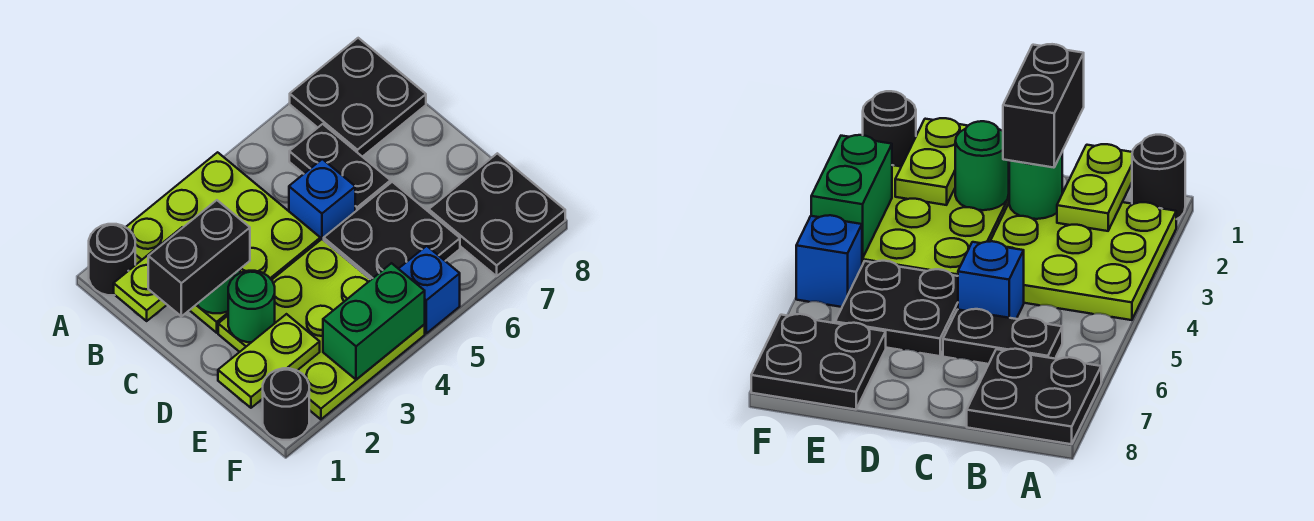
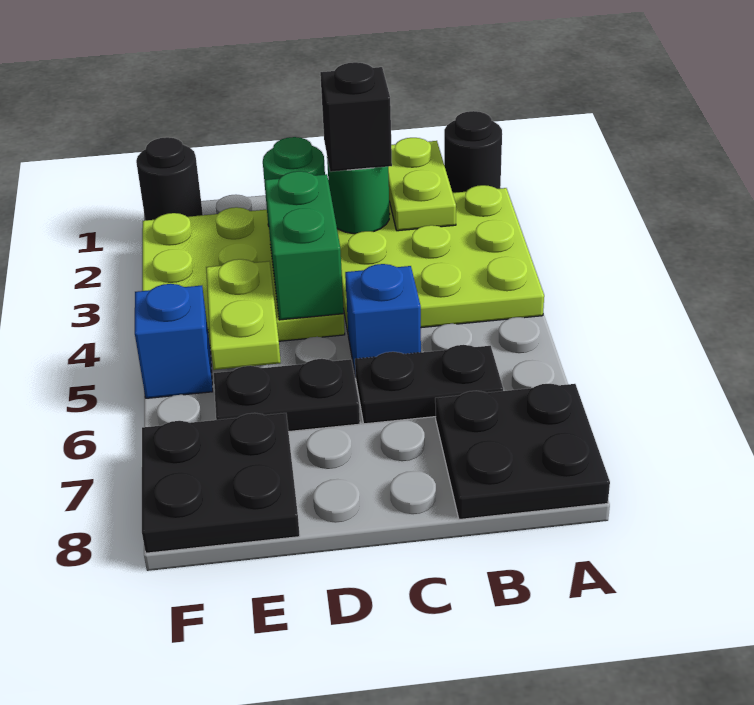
black brick C1:C2 level 3 -> black brick C2 level 3
black plate D5:E6 level 1 -> black plate D6:E6 level 1
lime plate E1:E2 level 2 -> lime plate E4:E5 level 2
green brick F3:F4 level 2 -> green brick D3:D4 level 2

